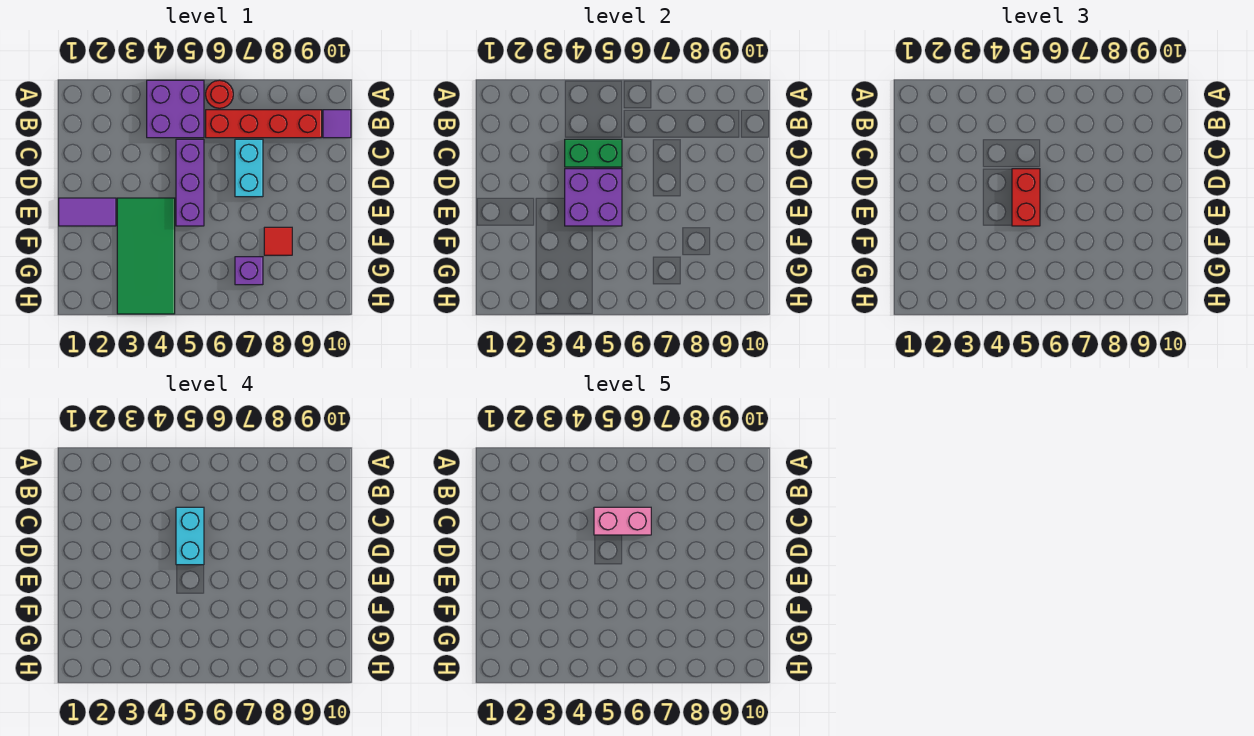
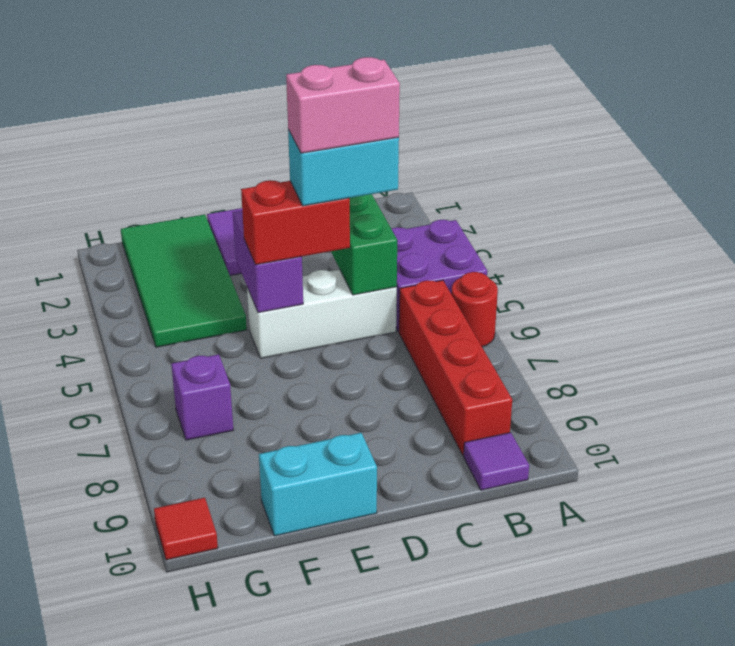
purple brick C5:E5 level 1 -> white brick C5:E5 level 1
pink brick C5:C6 level 5 -> pink brick C5:D5 level 5
cyan brick C7:D7 level 1 -> cyan brick E10:F10 level 1
purple brick D4:E5 level 2 -> purple brick E4:E5 level 2
green tile E3:H4 level 1 -> green tile F1:G4 level 1
red tile F8 level 1 -> red tile H10 level 1

